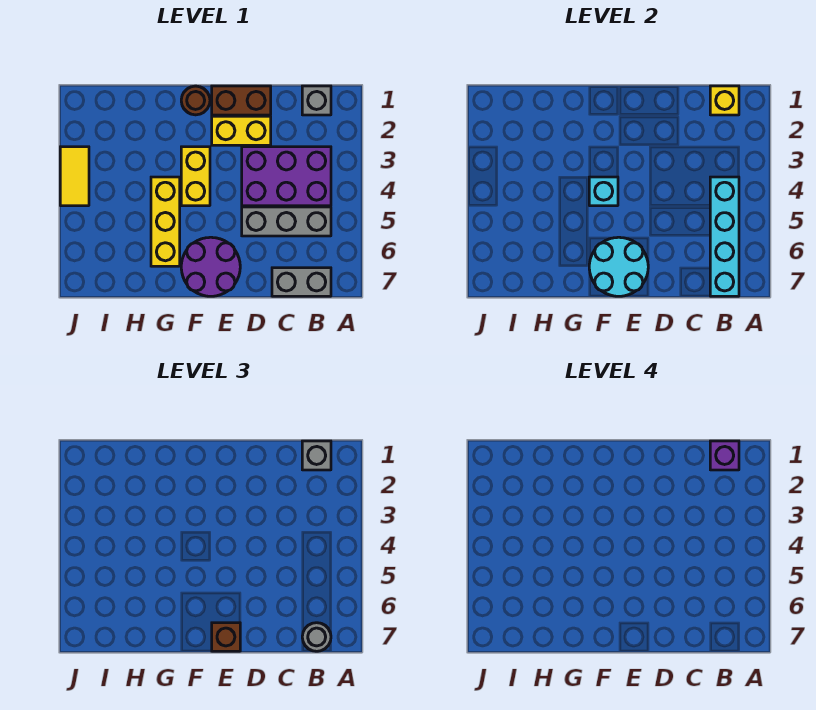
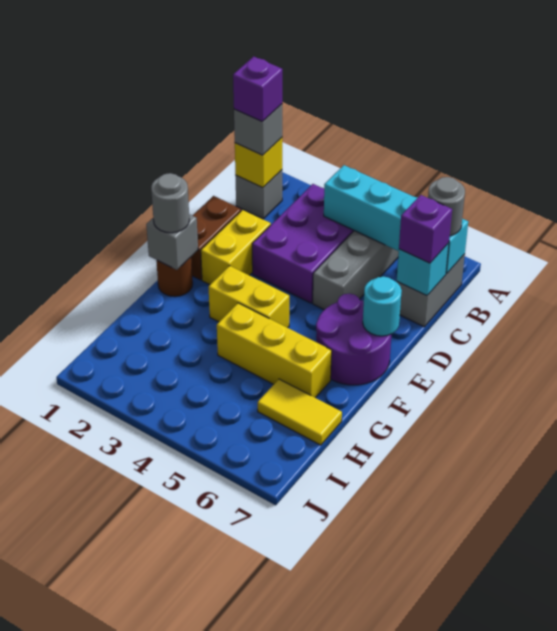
none -> purple brick C7 level 3
cyan round brick E6:F7 level 2 -> cyan round brick E7 level 2
brown brick E7 level 3 -> none
none -> grey brick F1 level 2
none -> grey round brick F1 level 3
cyan brick F4 level 2 -> cyan brick C7 level 2
yellow tile J3:J4 level 1 -> yellow tile H6:H7 level 1

